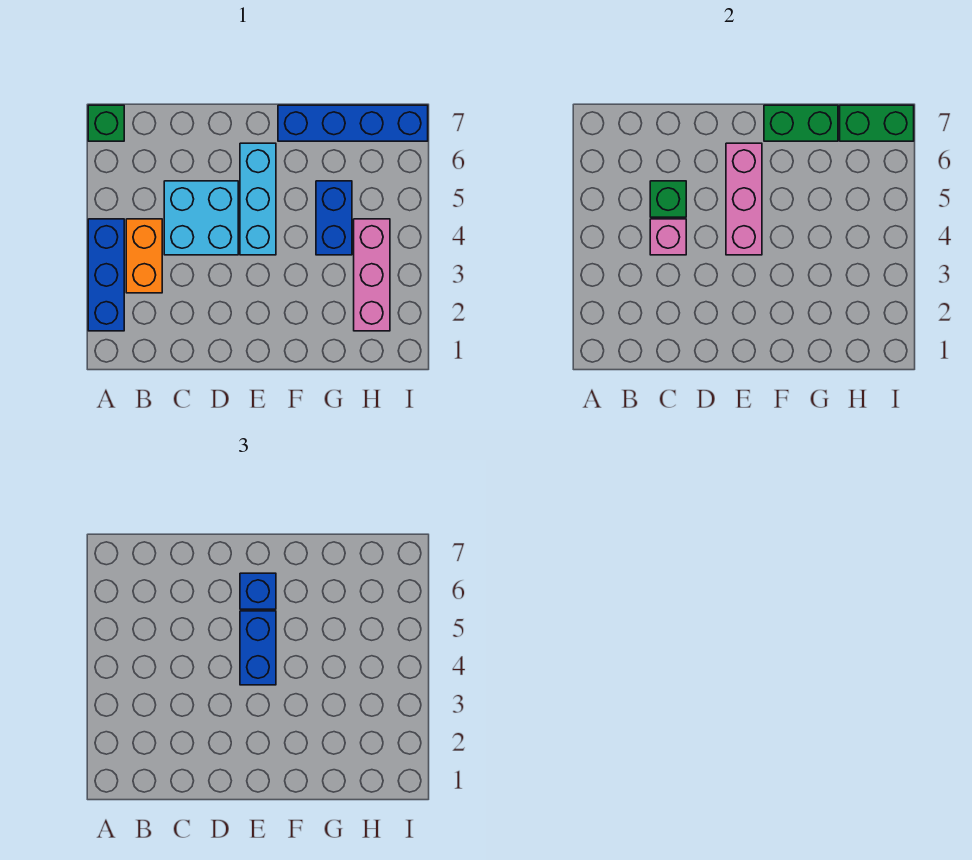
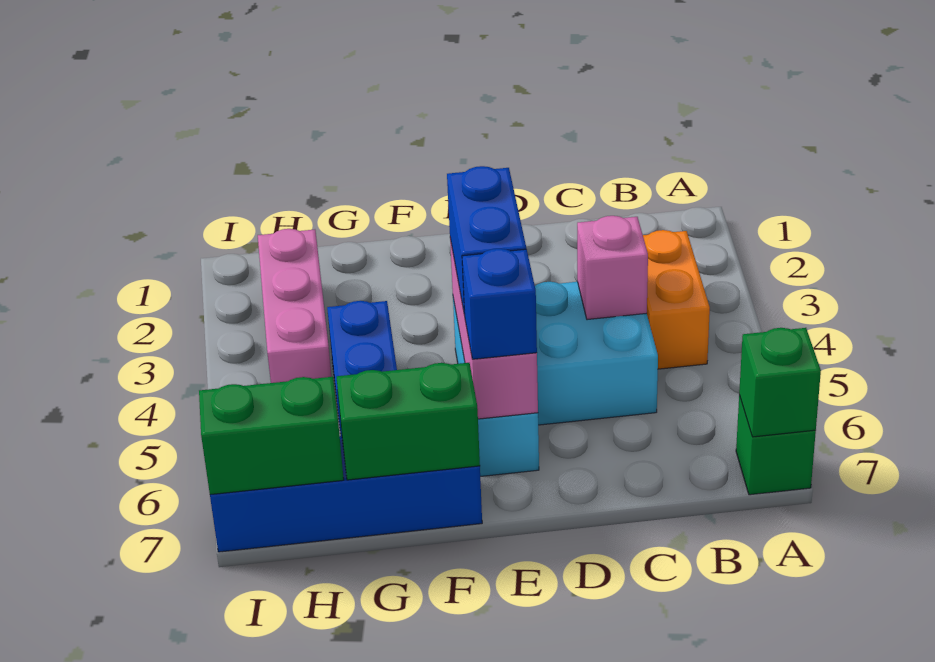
blue brick A2:A4 level 1 -> none
green brick C5 level 2 -> green brick A7 level 2

